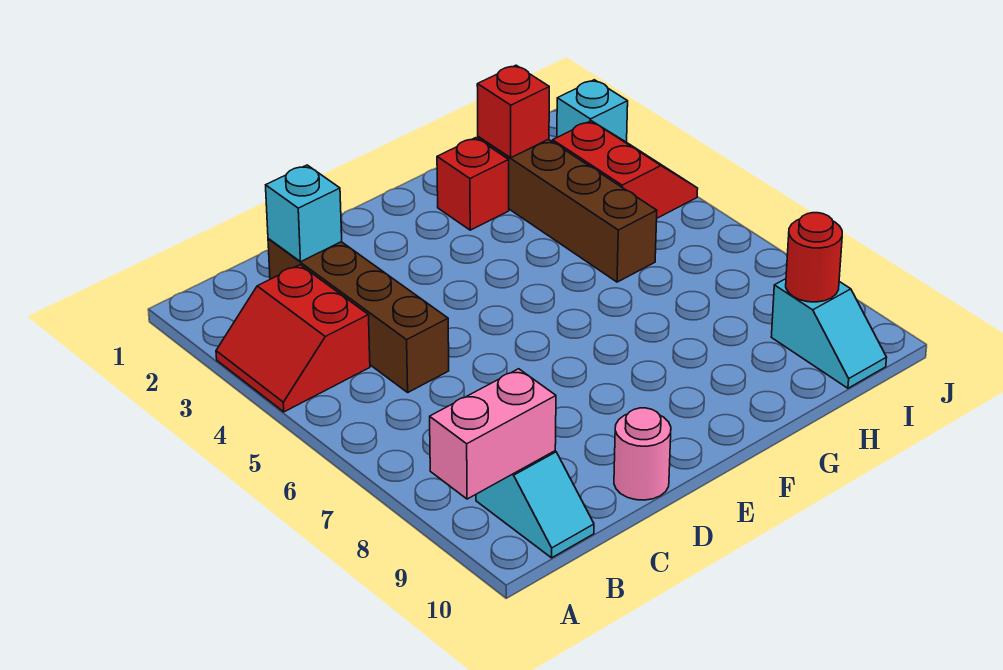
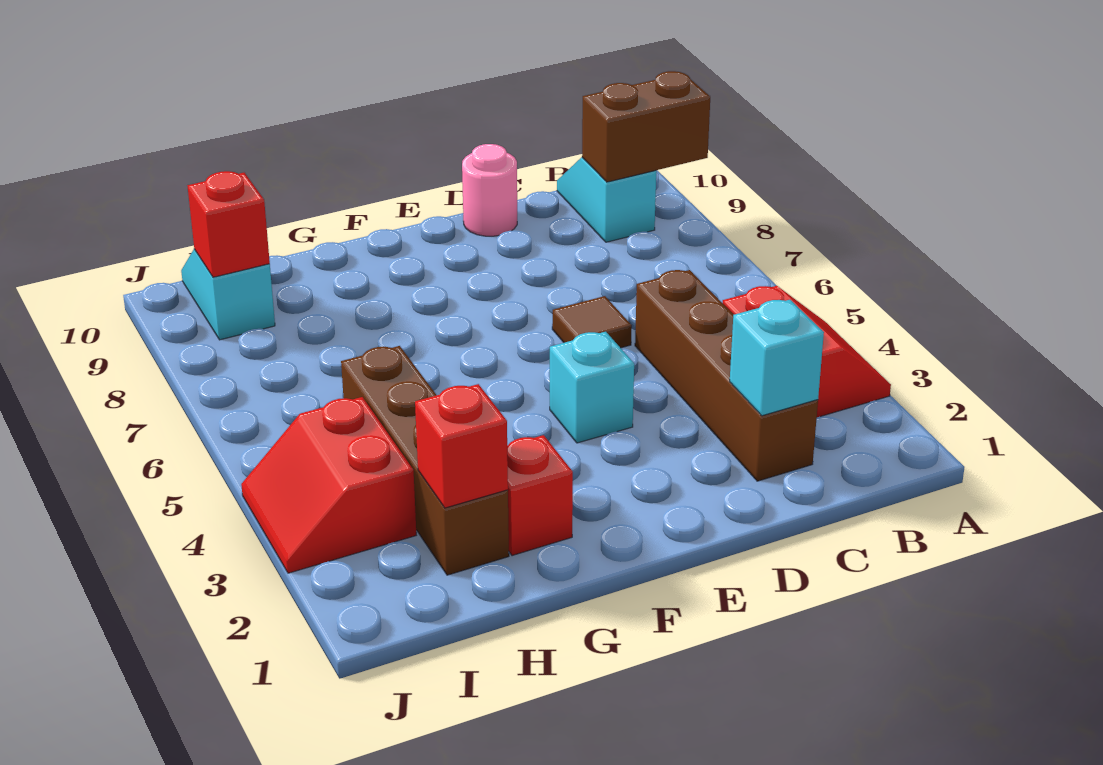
pink brick A9:B9 level 2 -> brown brick A9:B9 level 2
none -> brown tile D6 level 1
red round brick I9 level 2 -> red brick I9 level 2
cyan brick J2 level 1 -> cyan brick E4 level 1

